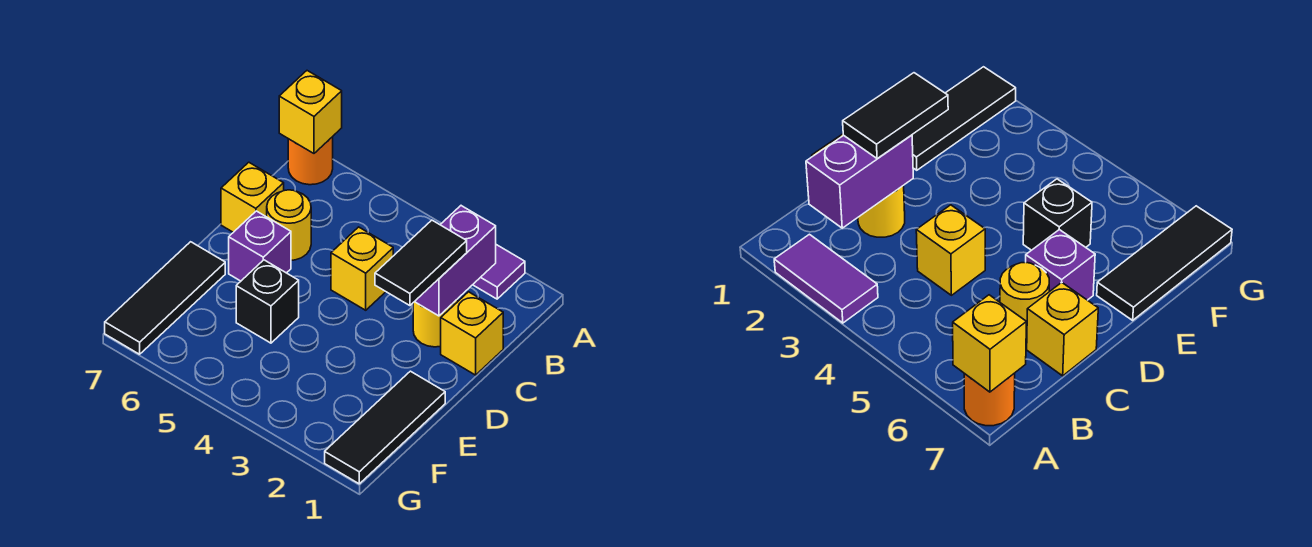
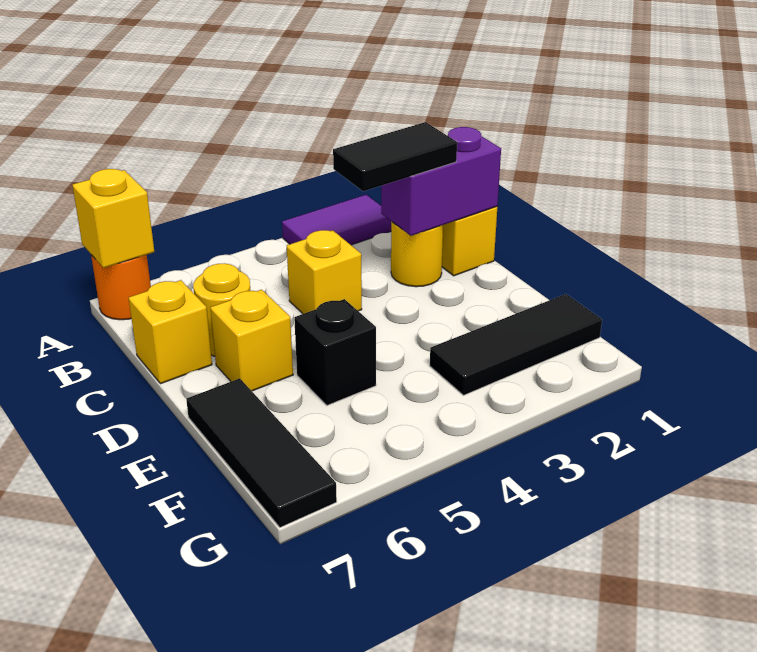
purple brick B2:C2 level 2 -> purple brick C1:C2 level 2
black tile C2:D2 level 3 -> black tile C2:C3 level 3
purple brick D6 level 1 -> yellow brick D6 level 1
black tile E1:G1 level 1 -> black tile F1:F3 level 1

